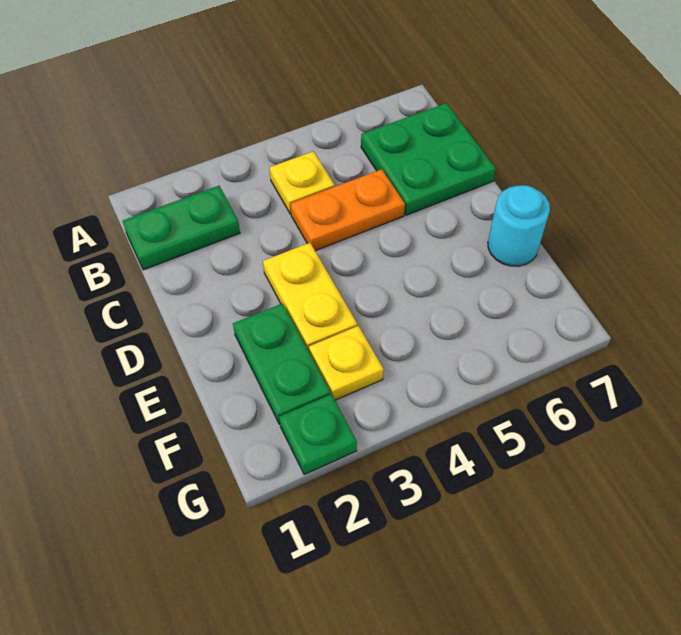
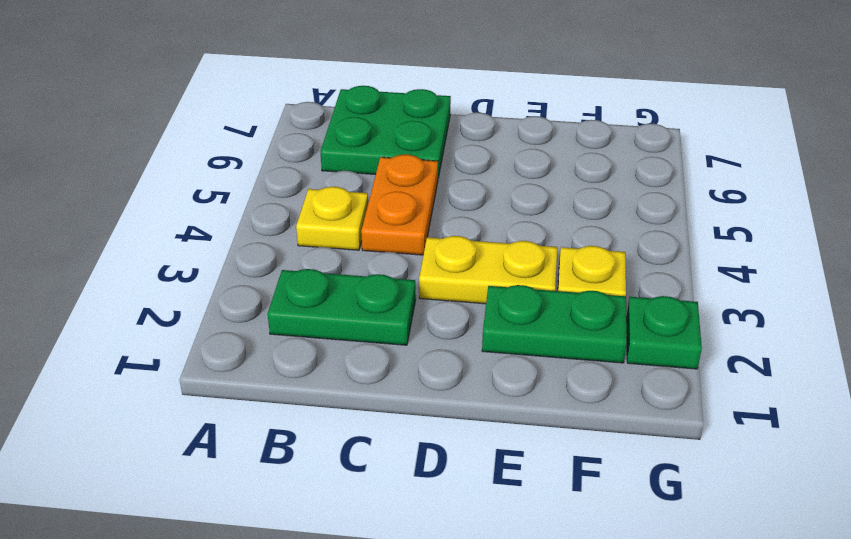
green plate B1:B2 level 1 -> green plate B2:C2 level 1
cyan round brick E7 level 1 -> none

